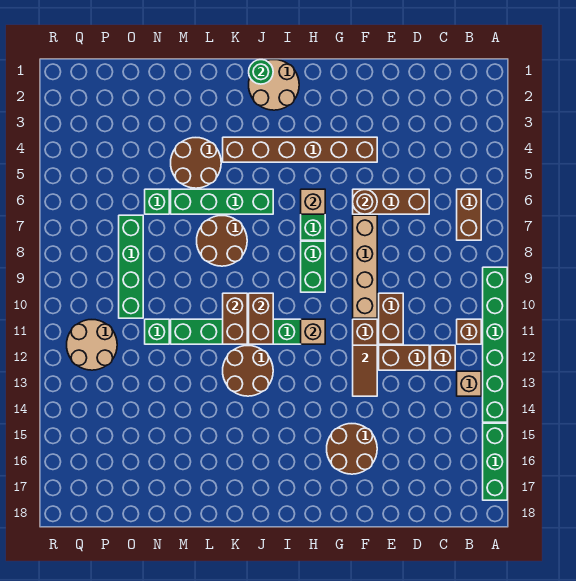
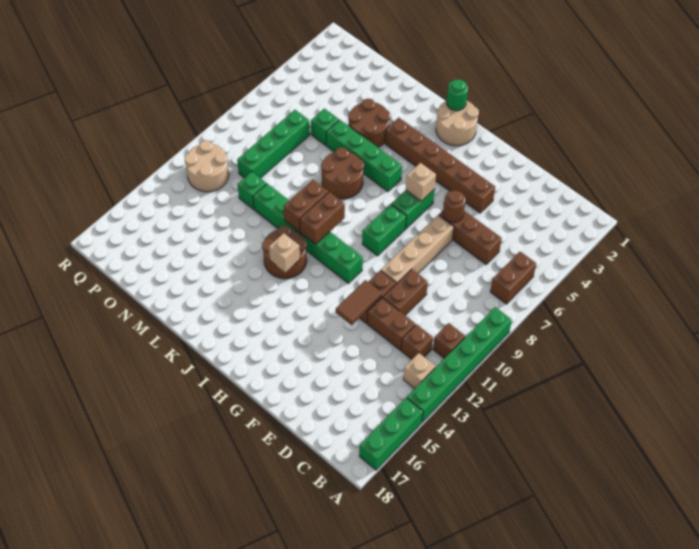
brown round brick F15:G16 level 1 -> none
tan brick H11 level 2 -> tan brick J13 level 2

